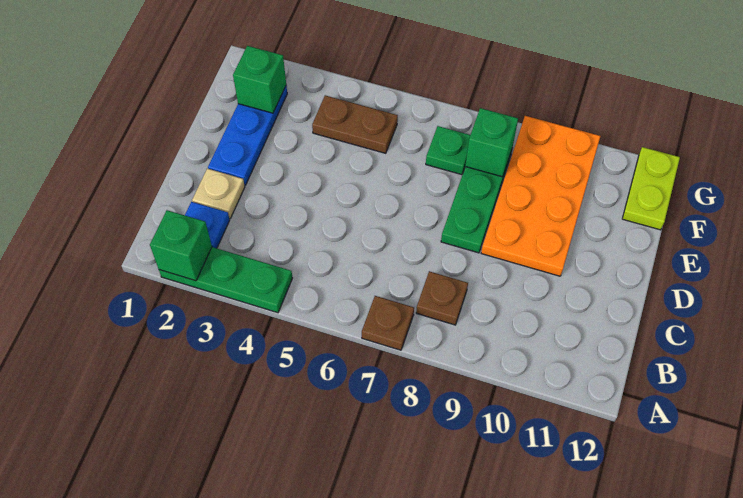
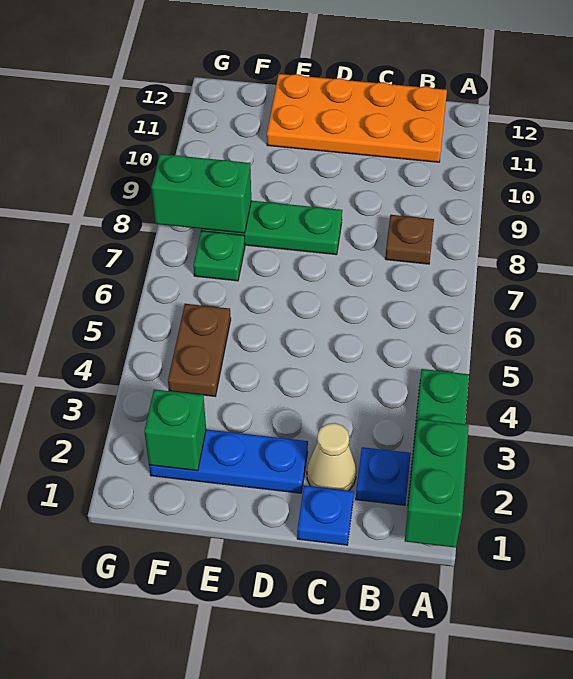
green brick A2 level 2 -> green brick A1:A2 level 2
brown plate A7 level 1 -> none
none -> blue plate C1 level 1
tan plate C2 level 1 -> tan cone C2 level 1
orange plate D9:G10 level 1 -> orange plate B11:E12 level 1
green brick F8 level 2 -> green brick F8:G8 level 2
lime plate F12:G12 level 1 -> none

